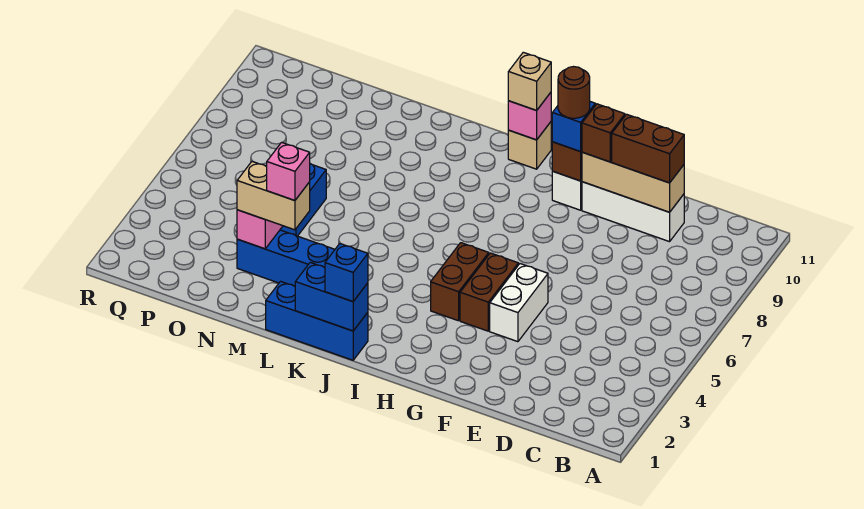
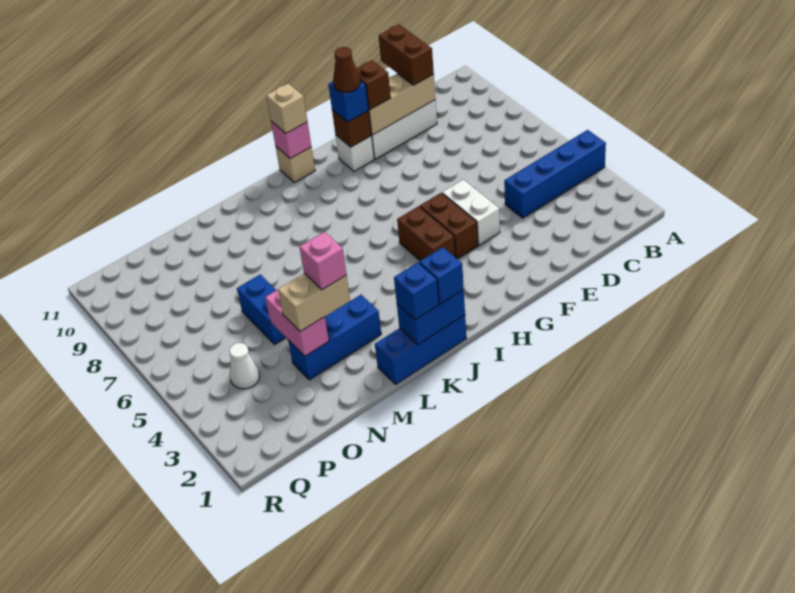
none -> blue brick A4:D4 level 1
brown brick D10:E10 level 3 -> brown brick D10:D11 level 3
brown round brick G10 level 4 -> brown cone G10 level 4
none -> blue brick K1 level 3
none -> white cone P4 level 1

